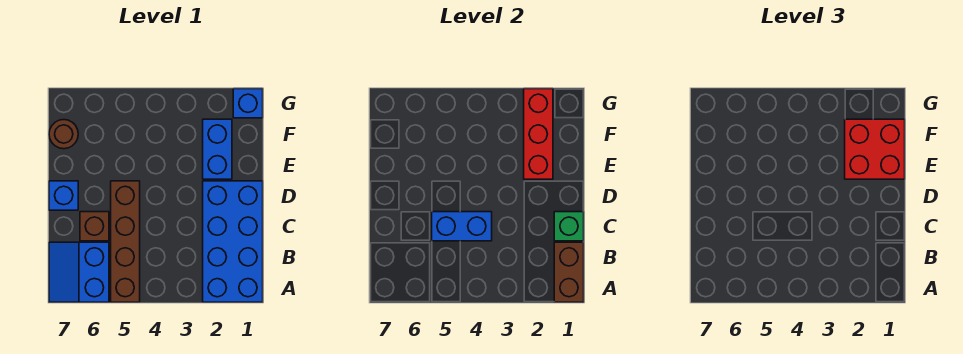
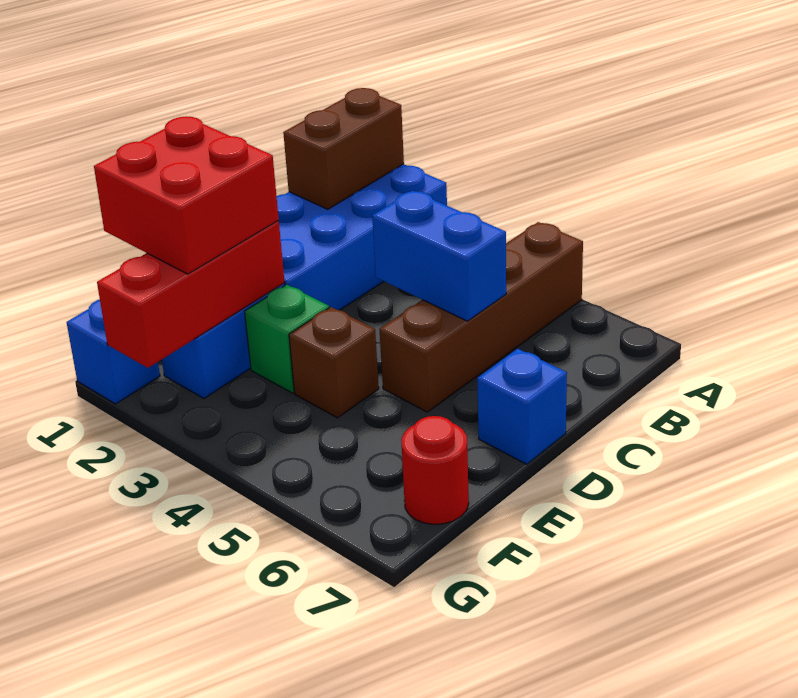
blue slope A6:B7 level 1 top 6 -> none
green brick C1 level 2 -> green brick E3 level 1
brown brick C6 level 1 -> brown brick E4 level 1
brown round brick F7 level 1 -> red round brick F7 level 1

